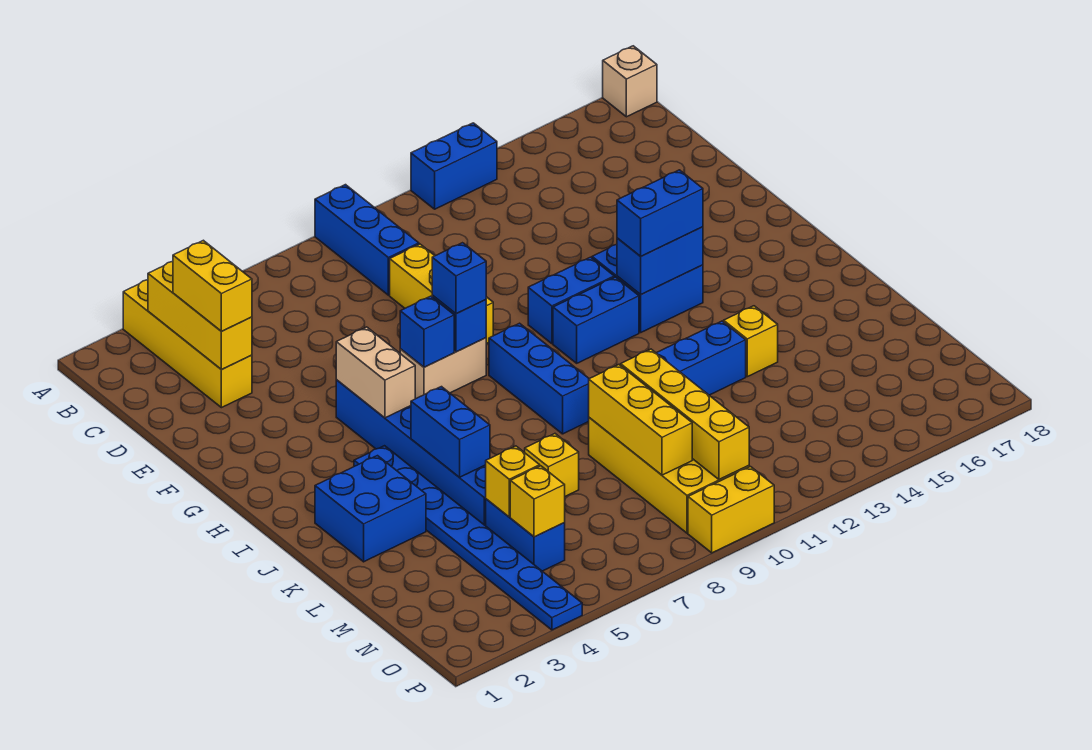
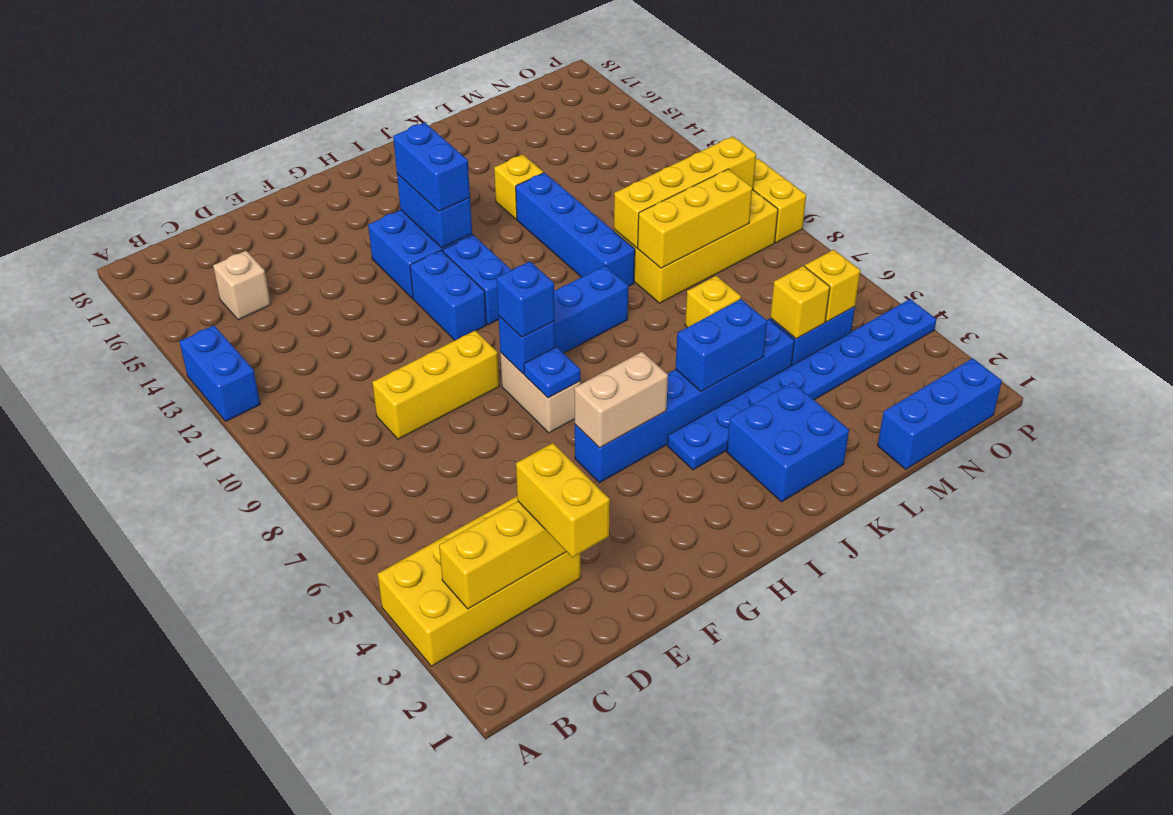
yellow brick A3:D3 level 1 -> yellow brick A3:D4 level 1
blue brick A9:C9 level 1 -> blue brick M1:O1 level 1
tan brick A18 level 1 -> tan brick C15 level 1
yellow brick C3:D3 level 3 -> yellow brick D2:D3 level 3
blue brick G7 level 2 -> blue plate G7 level 2

